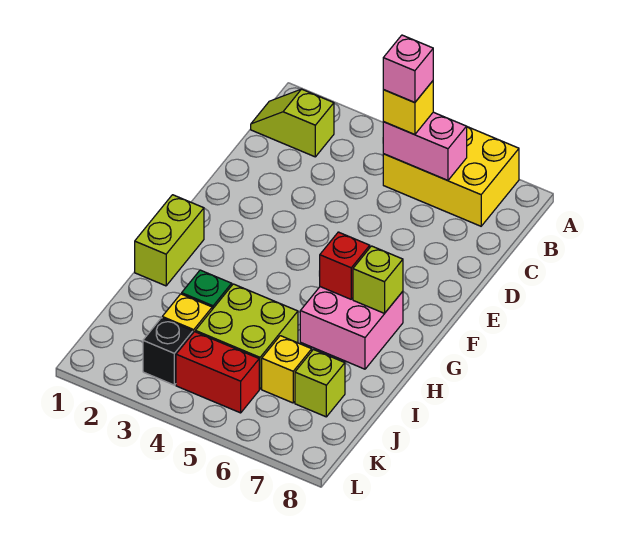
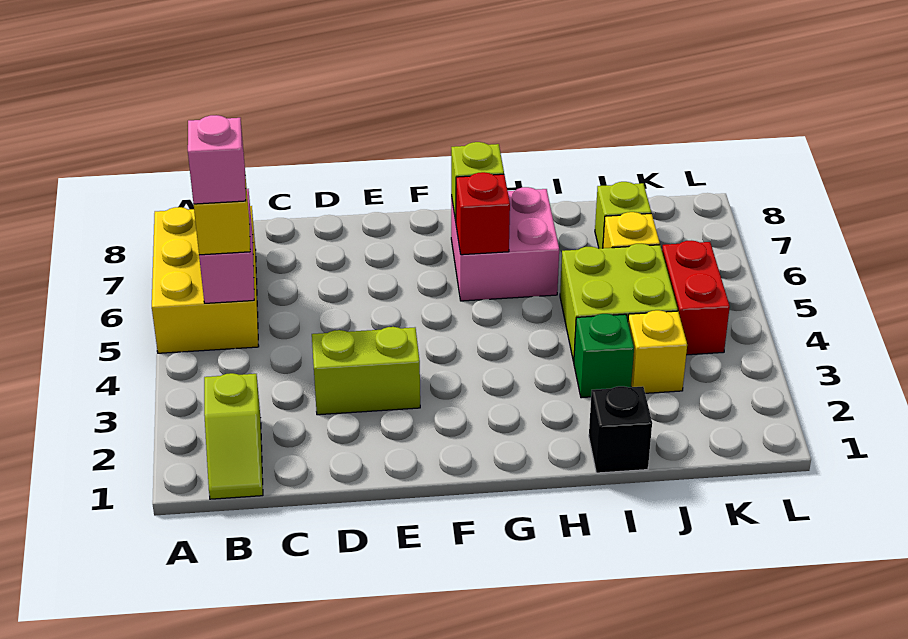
lime brick G1:H1 level 1 -> lime brick D3:E3 level 1
black brick K3 level 1 -> black brick I1 level 1

